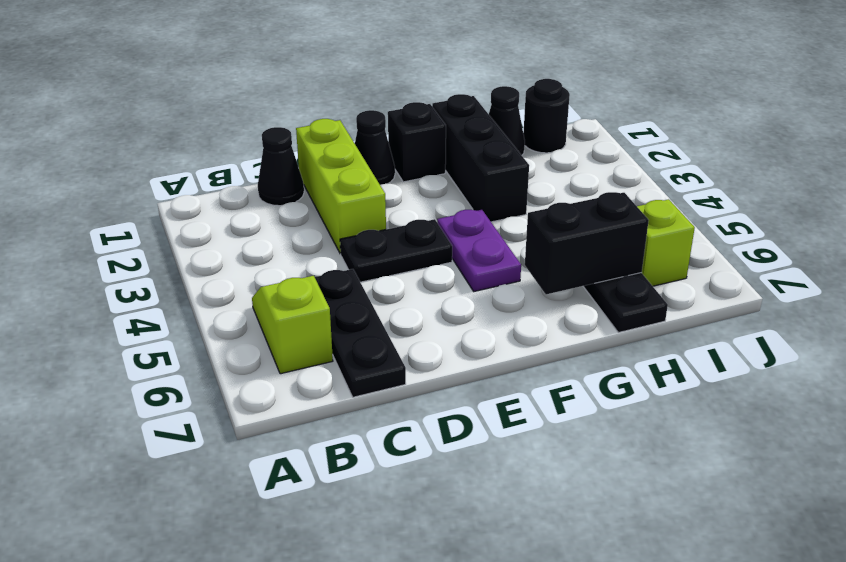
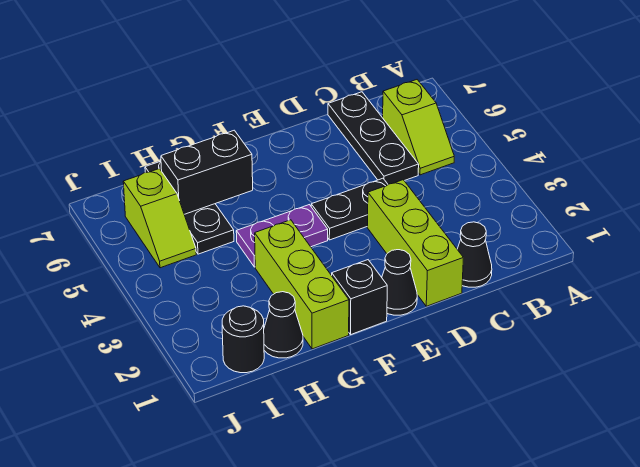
purple plate F4:F5 level 1 -> purple plate F4:G4 level 1
black brick G1:G3 level 1 -> lime brick G1:G3 level 1

